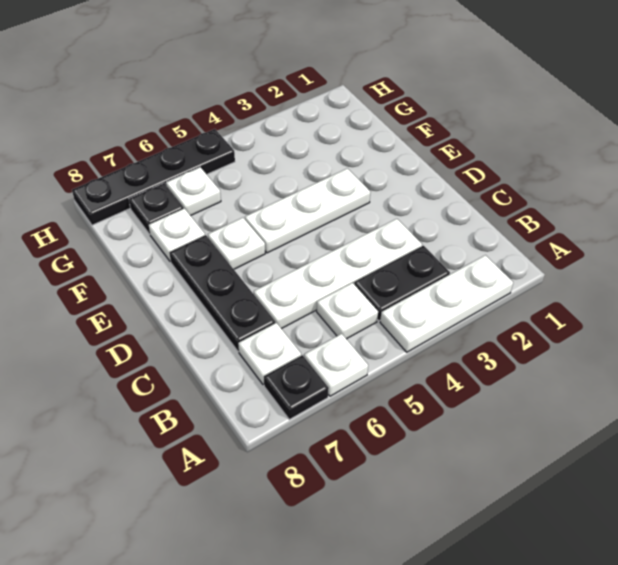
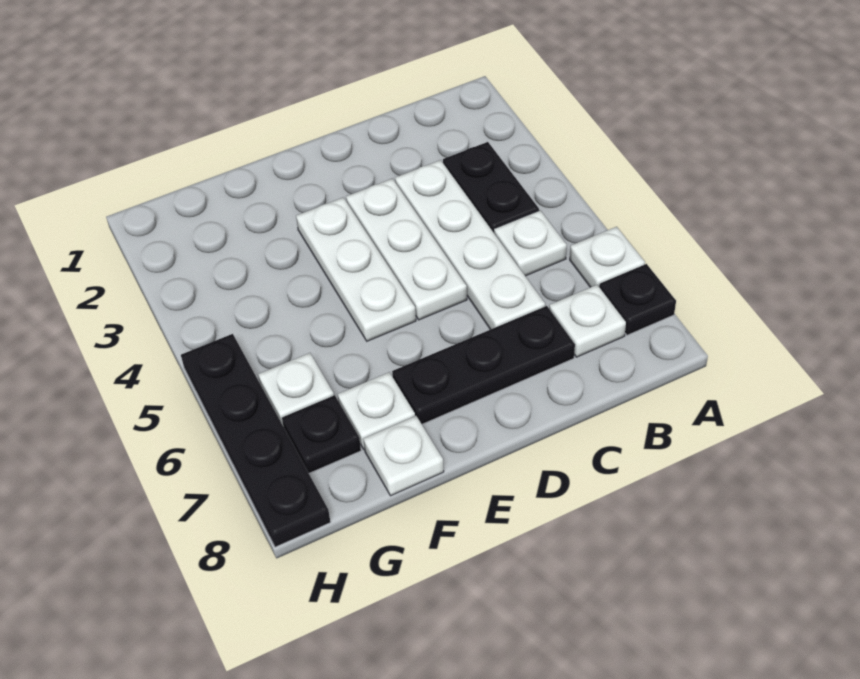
white plate A2:A4 level 1 -> white plate D3:D5 level 1
white plate E6 level 1 -> white plate F8 level 1

